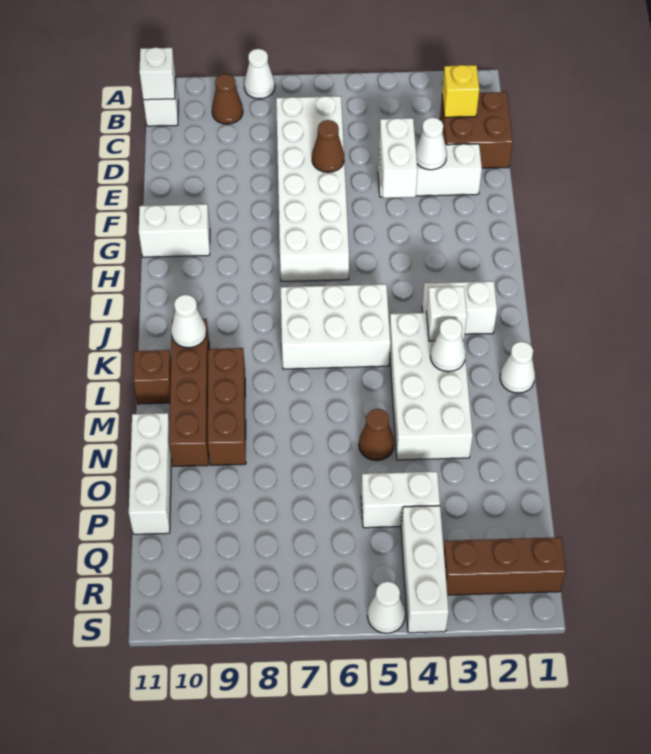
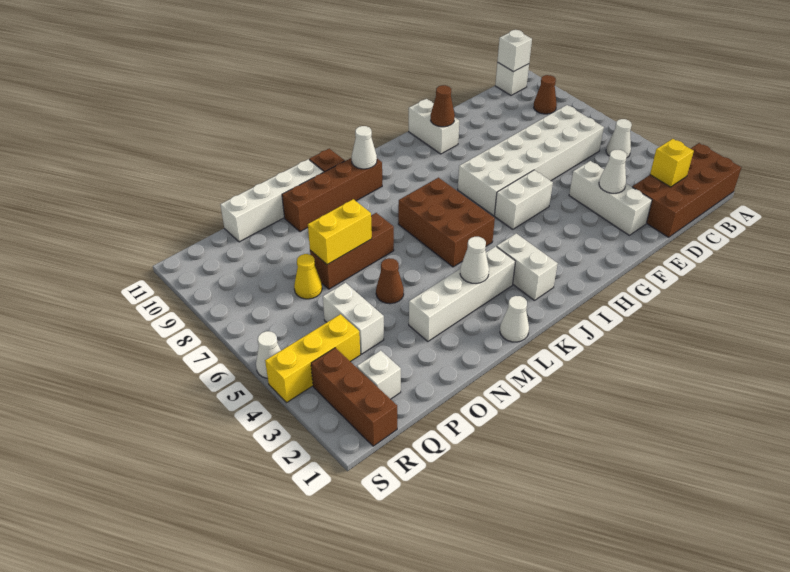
white cone A8 level 1 -> white cone B5 level 1
brown brick C1:D2 level 1 -> brown brick A1:D2 level 1
white brick E4:F4 level 2 -> white brick G5:H5 level 1
brown cone E6 level 2 -> brown cone G10 level 2
white brick J5:K7 level 1 -> brown brick J5:K7 level 1
white brick K3:N4 level 1 -> white brick K3:N3 level 1
white brick K3 level 2 -> white brick Q2 level 1
brown brick L9:N9 level 1 -> brown brick M7:O7 level 1
none -> yellow brick N7:O7 level 2
white brick N11:P11 level 1 -> white brick M11:P11 level 1
none -> yellow cone P7 level 1
white brick Q4:S4 level 1 -> yellow brick Q4:S4 level 1

